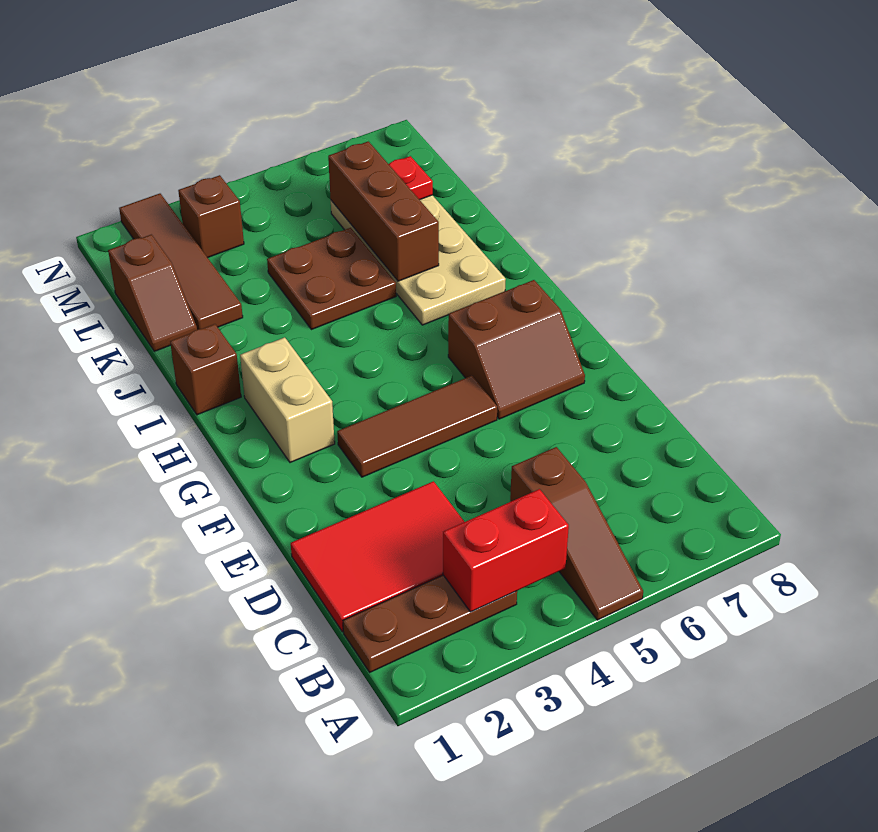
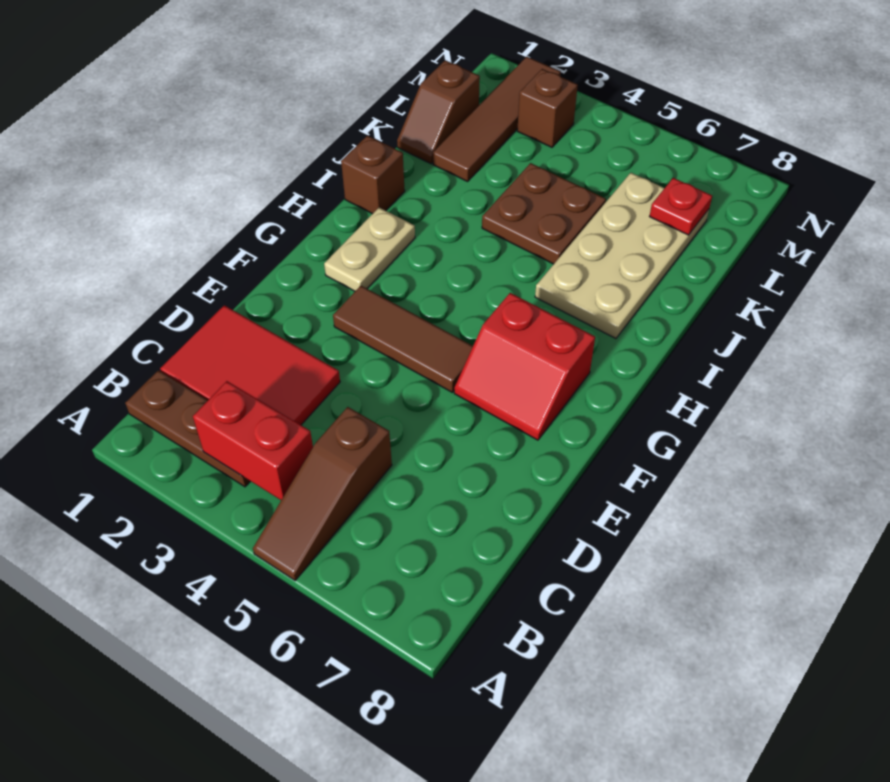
brown slope F6:G7 level 1 top G -> red slope F6:G7 level 1 top G
tan brick G2:H2 level 1 -> tan plate G2:H2 level 1
brown brick J6:L6 level 2 -> none

